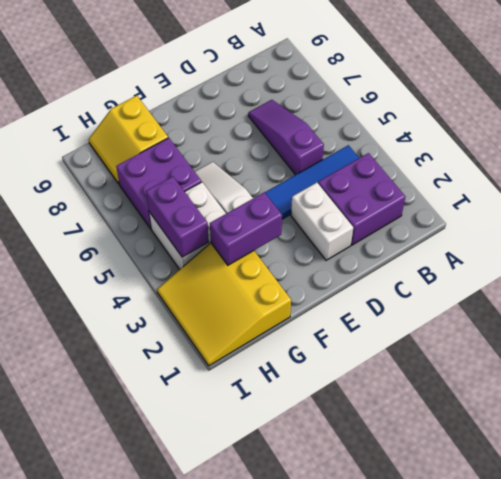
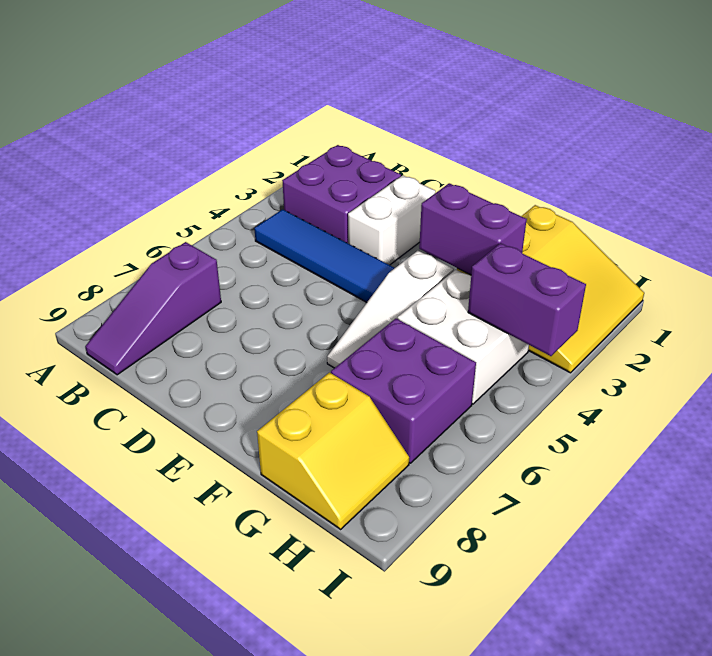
purple slope C5:C7 level 1 top 5 -> purple slope B7:B9 level 1 top 7
purple brick H4:H5 level 2 -> purple brick H4:I4 level 2

